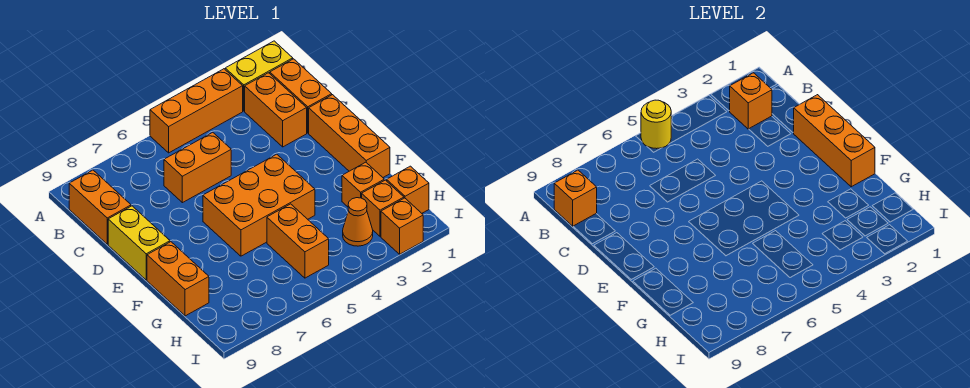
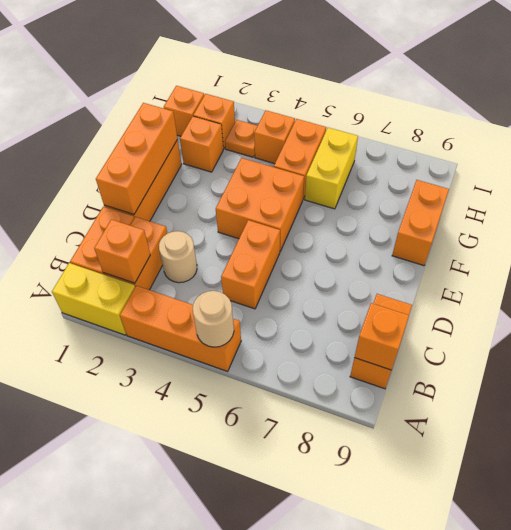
yellow round brick A5 level 2 -> tan round brick A5 level 2
none -> tan round brick C3 level 1
orange brick C5:C6 level 1 -> orange brick C5:D5 level 1
yellow brick D9:E9 level 1 -> yellow brick G6:H6 level 1
orange brick E4:F6 level 1 -> orange brick E4:F5 level 1
orange cone H3 level 1 -> orange plate H3 level 1
orange brick I2 level 1 -> orange brick H4 level 1

